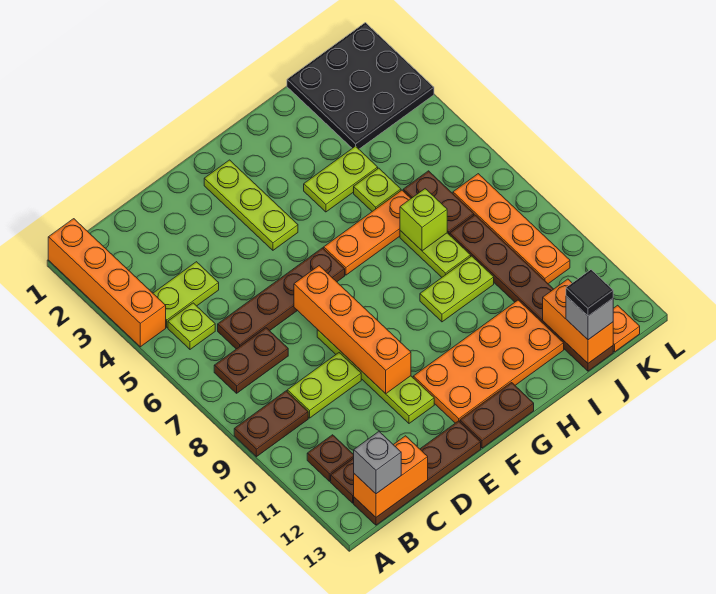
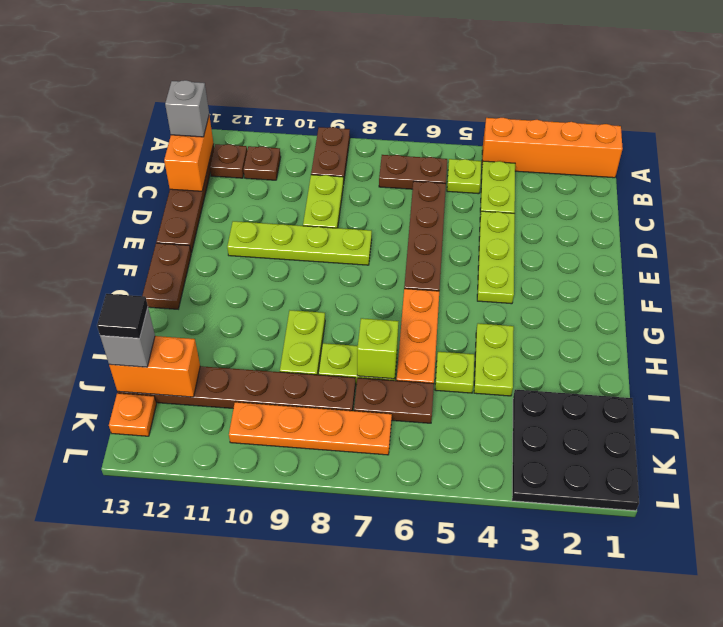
brown plate B7:C7 level 1 -> brown plate B6:B7 level 1
orange brick E7:E10 level 2 -> none
lime plate F2:F4 level 1 -> lime plate D4:F4 level 1
orange plate F11:I12 level 1 -> none

